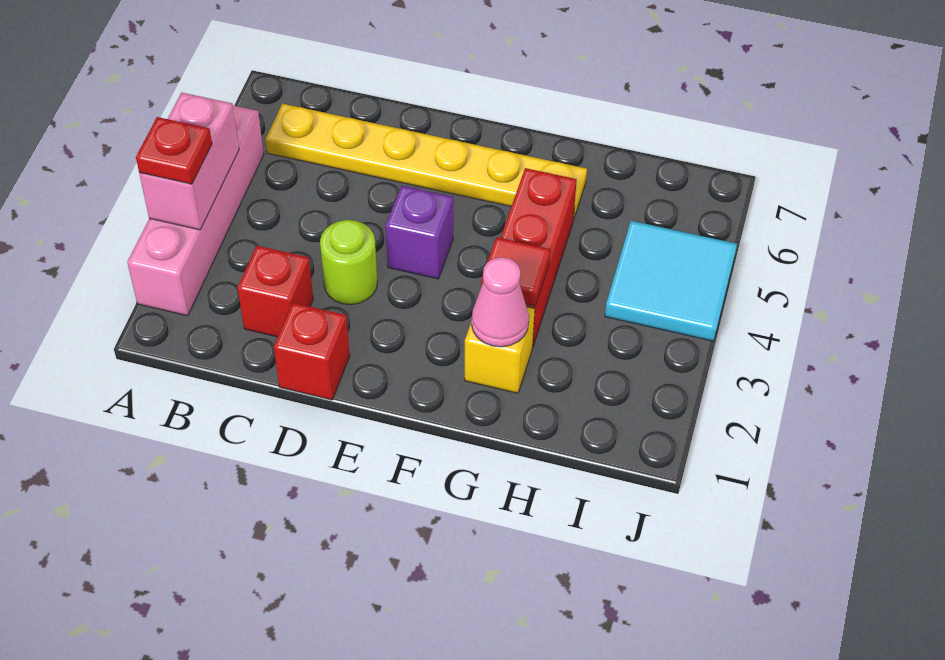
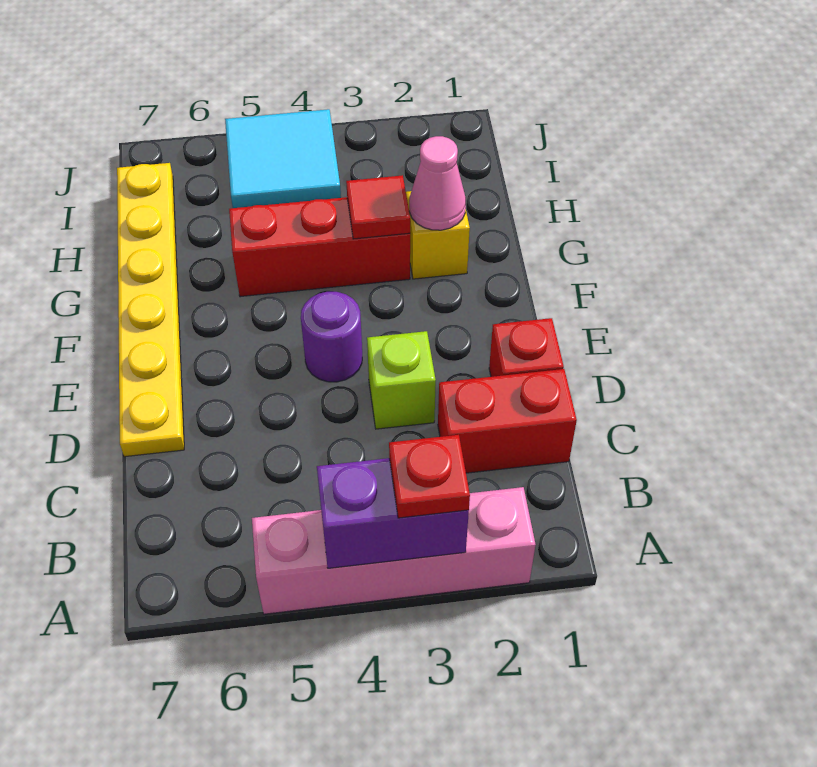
pink brick A3:A4 level 2 -> purple brick A3:A4 level 2
yellow plate B6:G6 level 1 -> yellow plate D7:I7 level 1
red brick C2 level 1 -> red brick C1:C2 level 1
lime round brick D3 level 1 -> lime brick D3 level 1
purple brick E4 level 1 -> purple round brick E4 level 1

